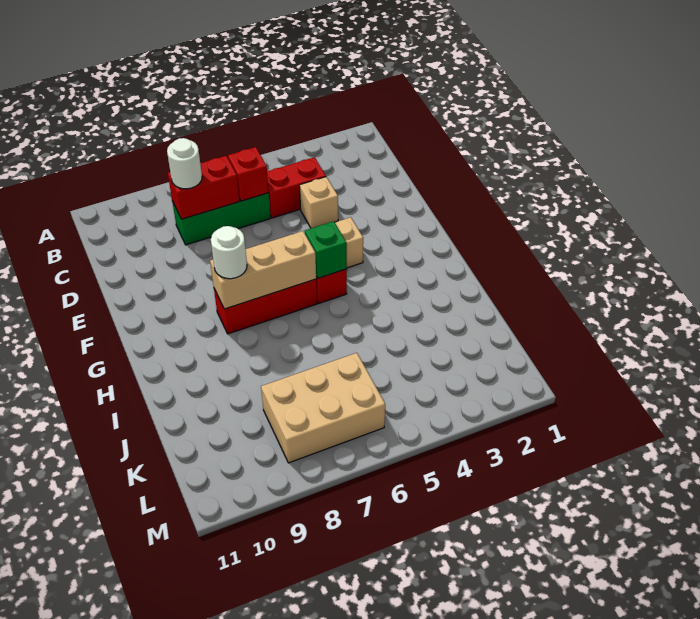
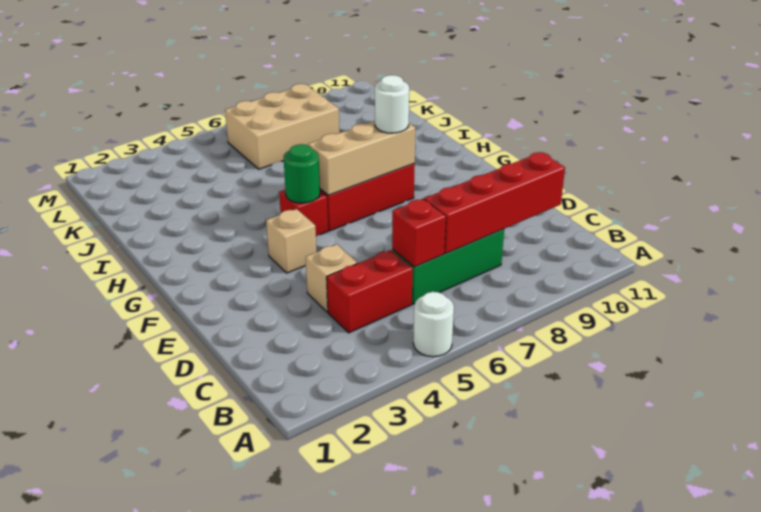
red brick C7:C8 level 2 -> red brick C7:C10 level 2
white round brick C8 level 3 -> white round brick A5 level 1
green brick G5 level 2 -> green round brick G5 level 2

